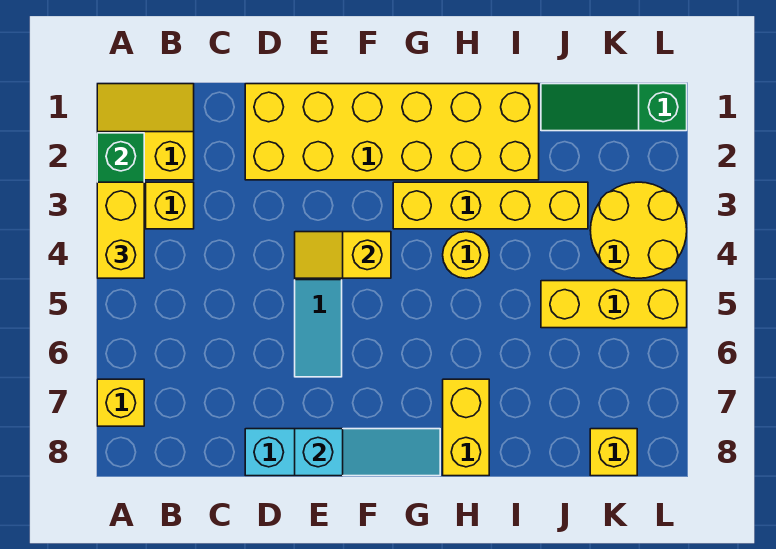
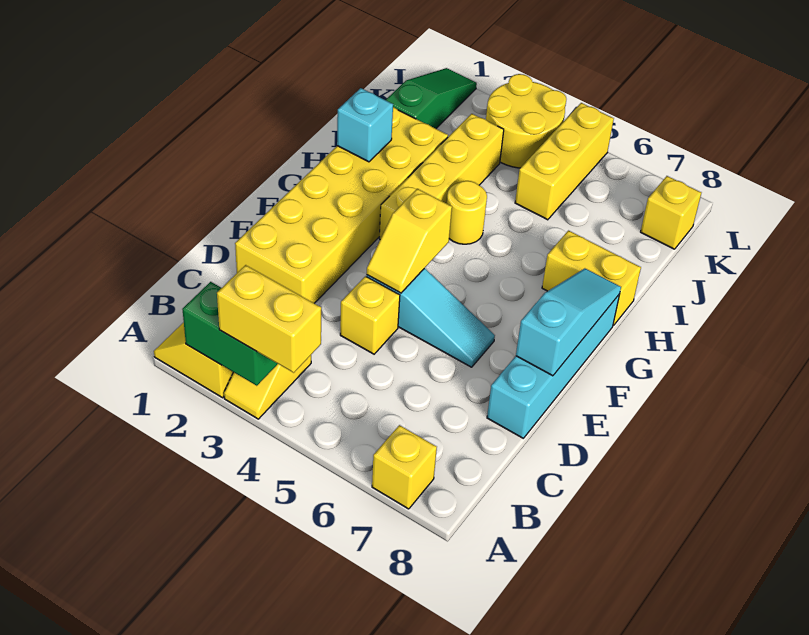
none -> yellow brick D4 level 1
none -> cyan brick H1 level 2
green slope J1:L1 level 1 top L -> green slope J1:L1 level 1 top J

